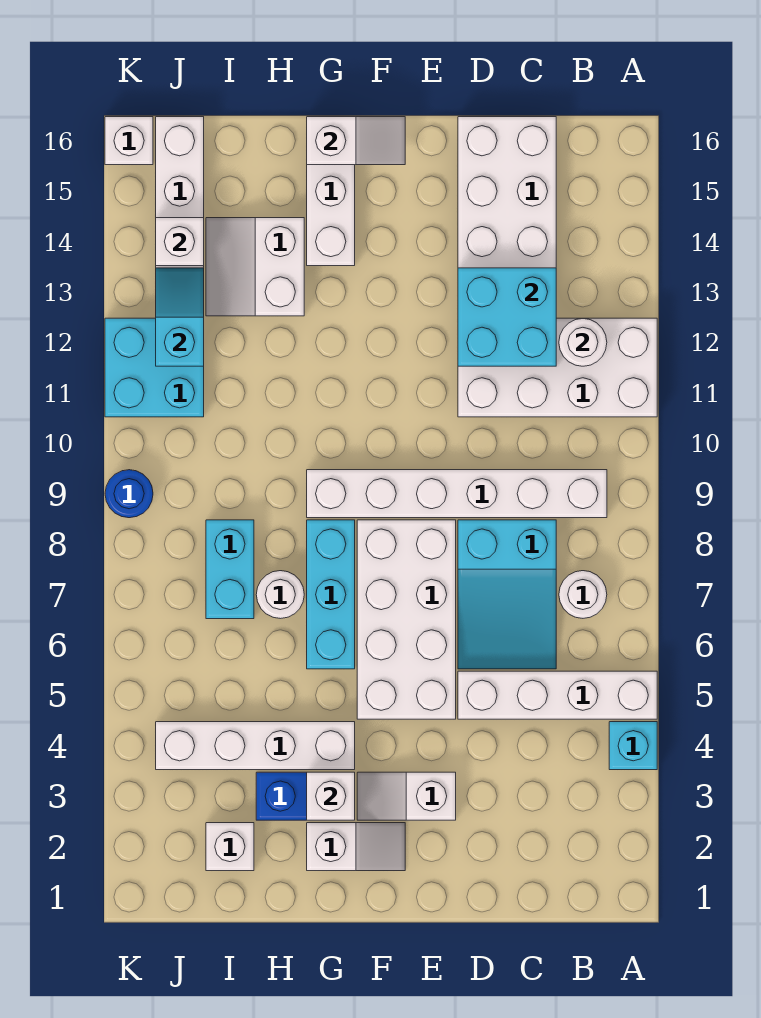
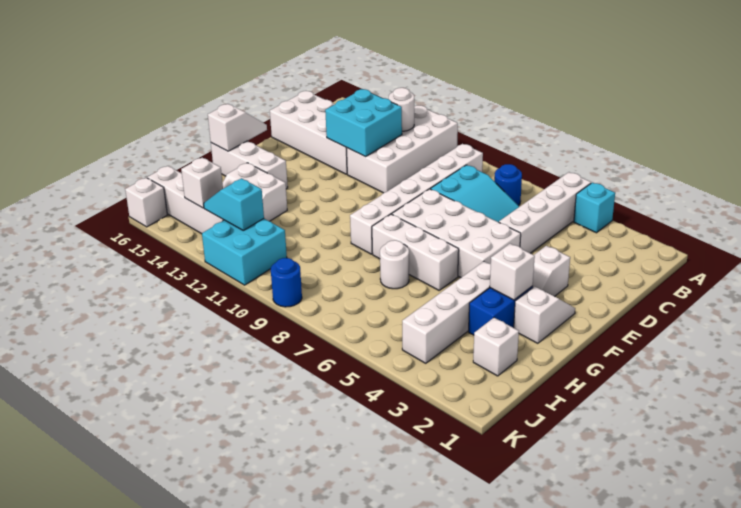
white round brick B7 level 1 -> blue round brick B7 level 1
cyan brick G6:G8 level 1 -> white brick G6:G8 level 1
cyan brick I7:I8 level 1 -> none

